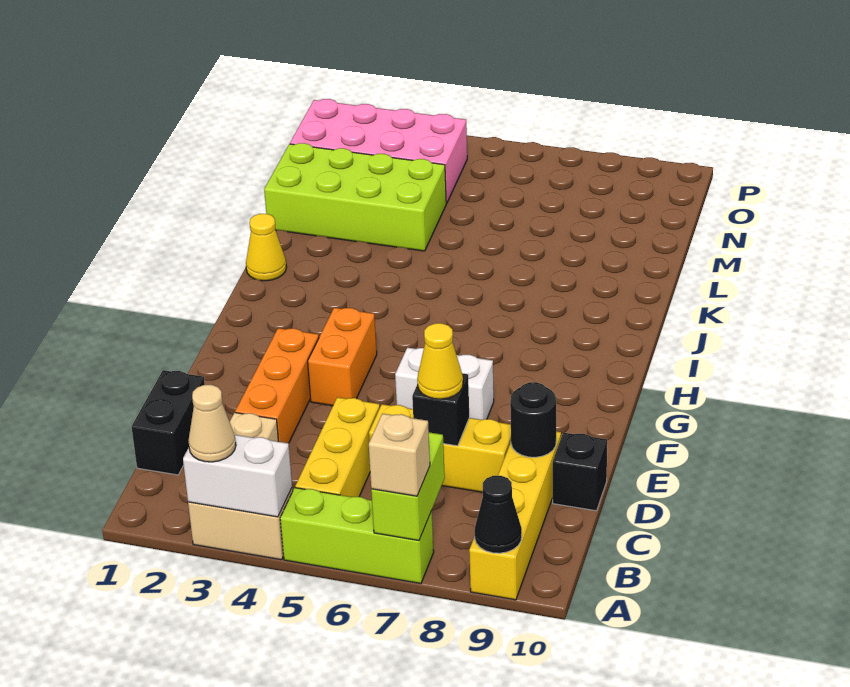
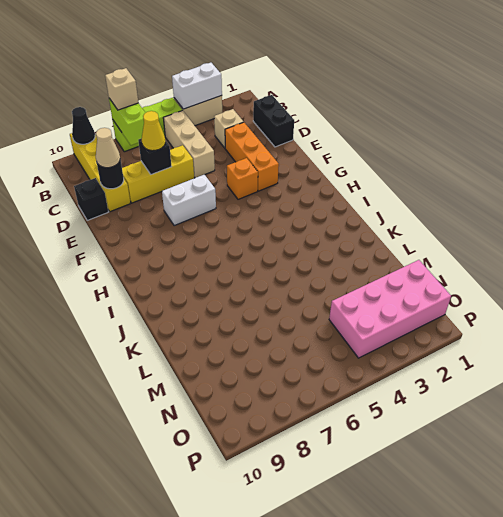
tan cone A3 level 3 -> tan cone D9 level 3
yellow brick B5:D5 level 1 -> tan brick B5:D5 level 1
orange brick F4:G4 level 1 -> orange brick F4 level 1
yellow cone J1 level 1 -> none
lime brick L1:M4 level 1 -> none

